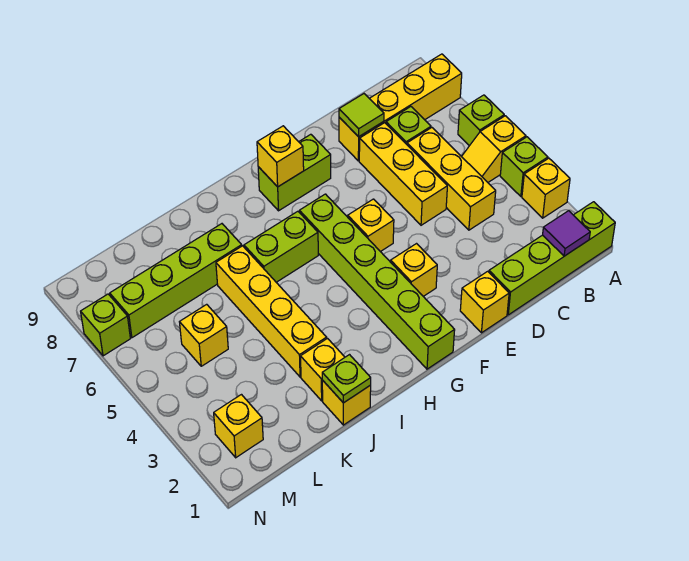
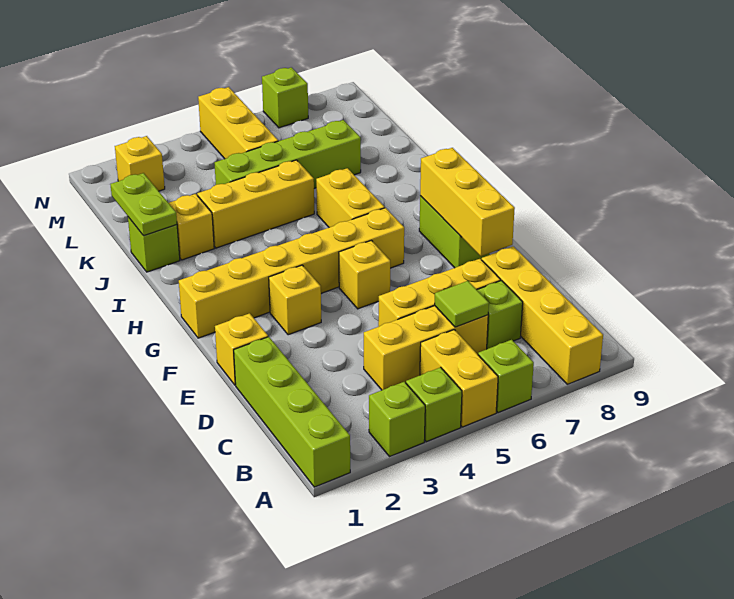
yellow brick A3 level 1 -> lime brick A3 level 1
yellow slope A5:B5 level 1 top A -> yellow brick A5:B5 level 1
purple tile B1 level 2 -> none
lime tile D8 level 2 -> lime tile C6 level 2
lime brick G1:G6 level 1 -> yellow brick G1:G6 level 1
yellow brick G8 level 2 -> yellow brick E8:G8 level 2
lime brick H6:I6 level 1 -> yellow brick H6:I6 level 1
yellow brick J1 level 1 -> lime brick J1 level 1
lime plate J1 level 2 -> lime plate J1:K1 level 2
yellow brick J3:J6 level 1 -> yellow brick J3:J5 level 1
lime brick J7:M7 level 1 -> lime brick K4:K7 level 1
yellow brick L5 level 1 -> yellow brick L5:N5 level 1

